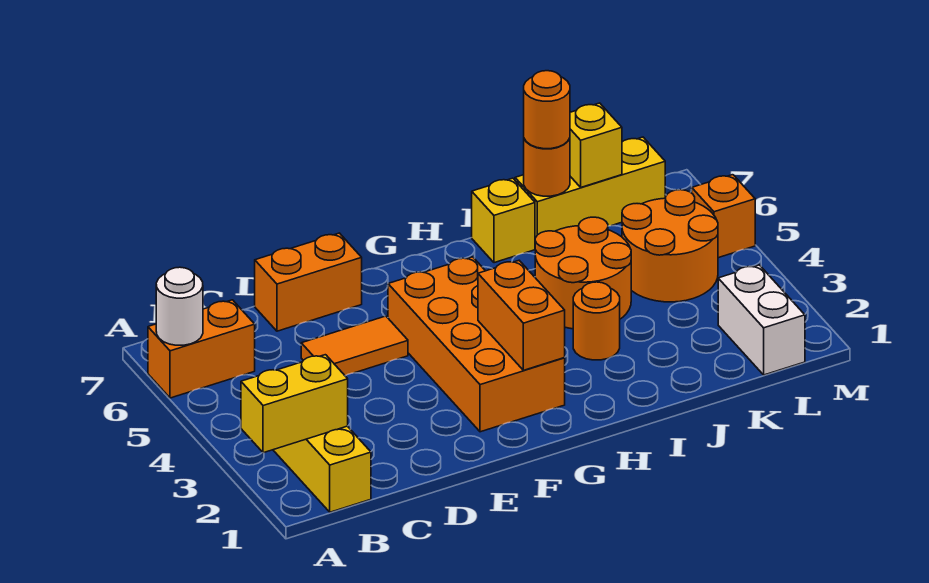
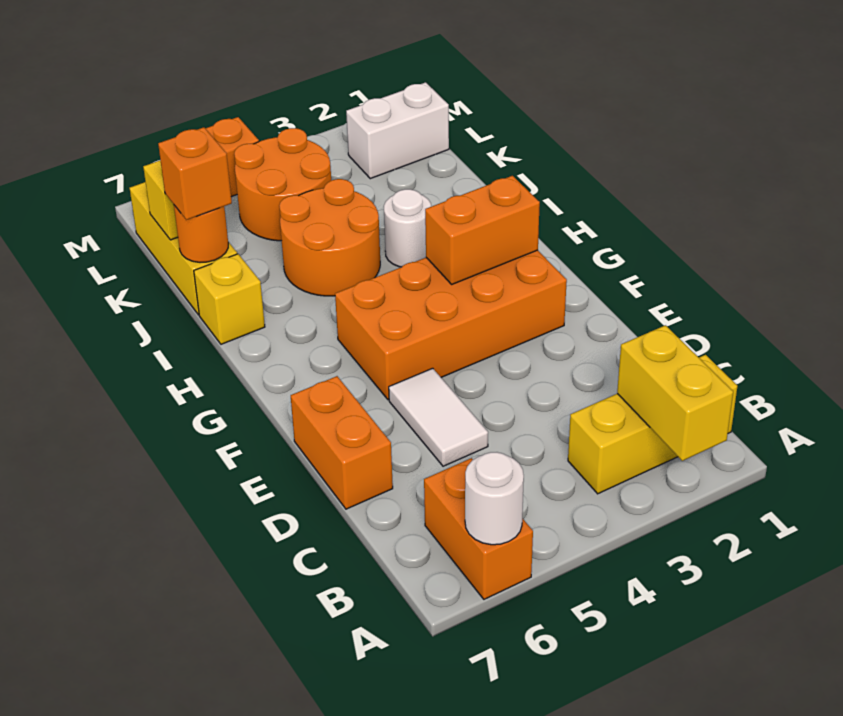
orange tile D5:E5 level 1 -> white tile D5:E5 level 1
orange round brick I3 level 1 -> white round brick I3 level 1
orange round brick J7 level 3 -> orange brick J7 level 3

